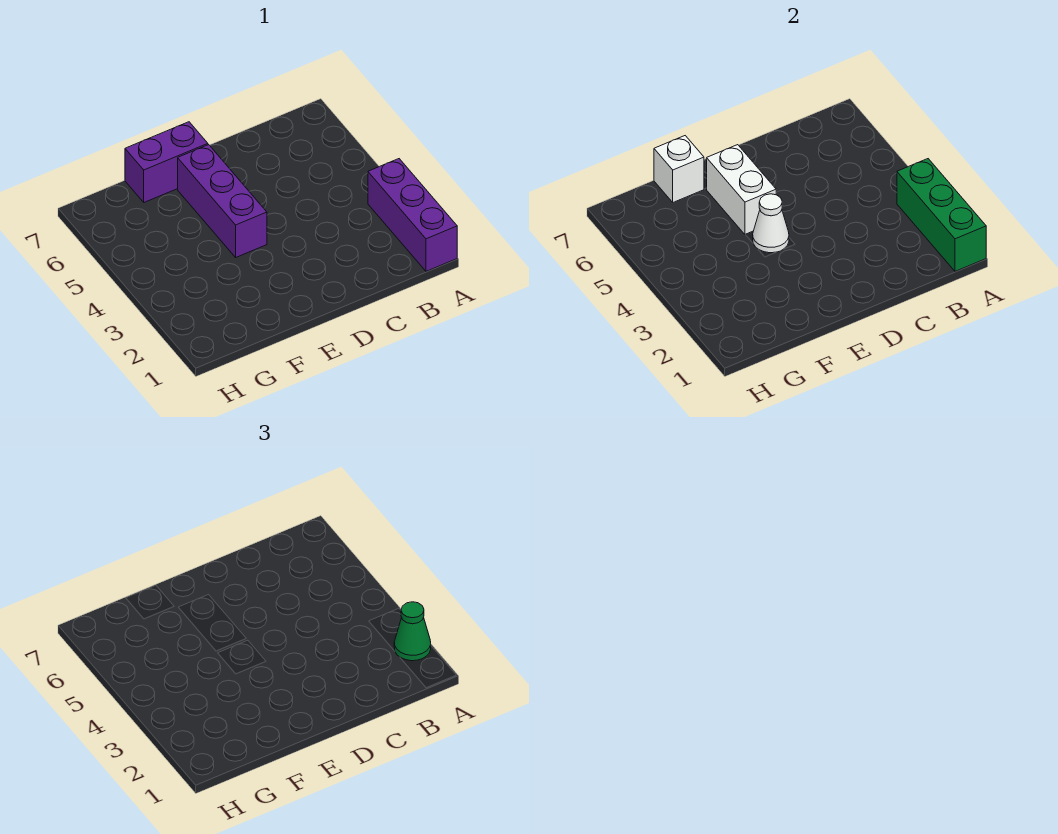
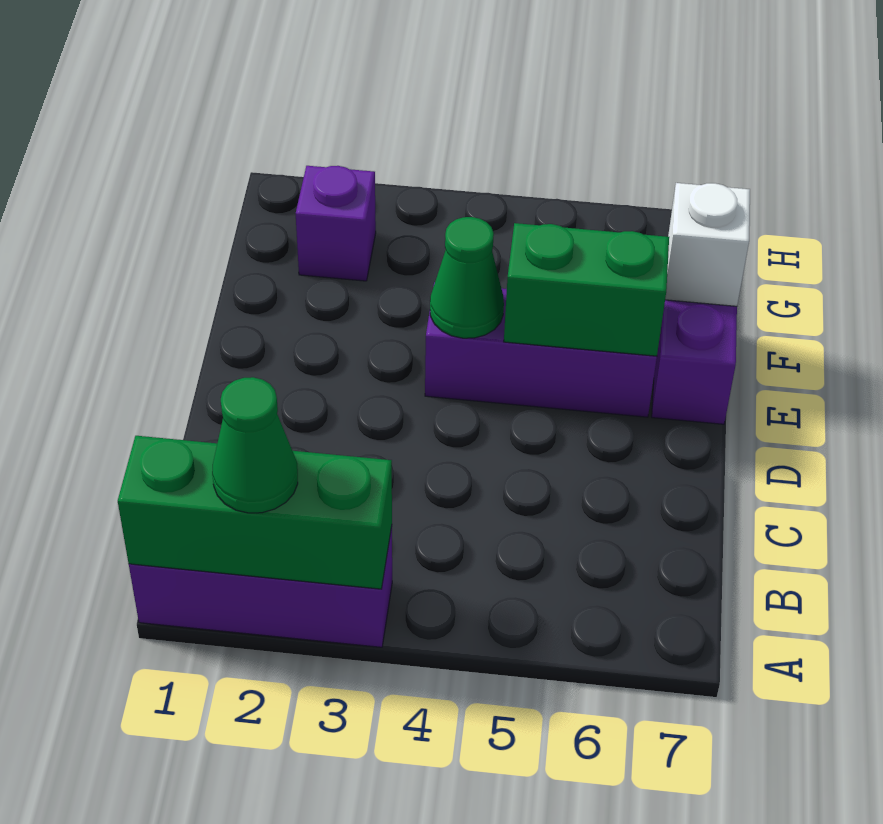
white cone E4 level 2 -> green cone E4 level 2
white brick E5:E6 level 2 -> green brick E5:E6 level 2
none -> purple brick G2 level 1

